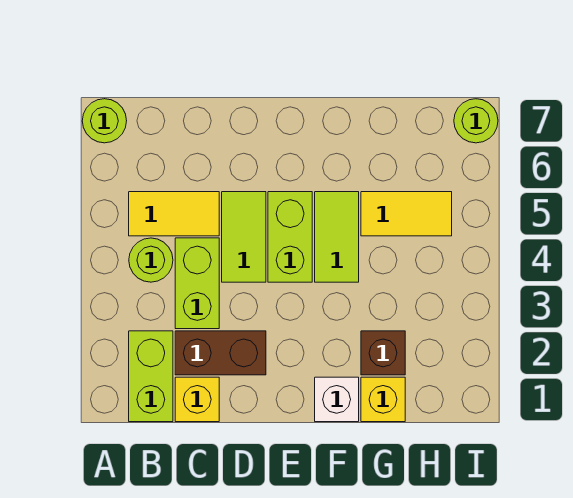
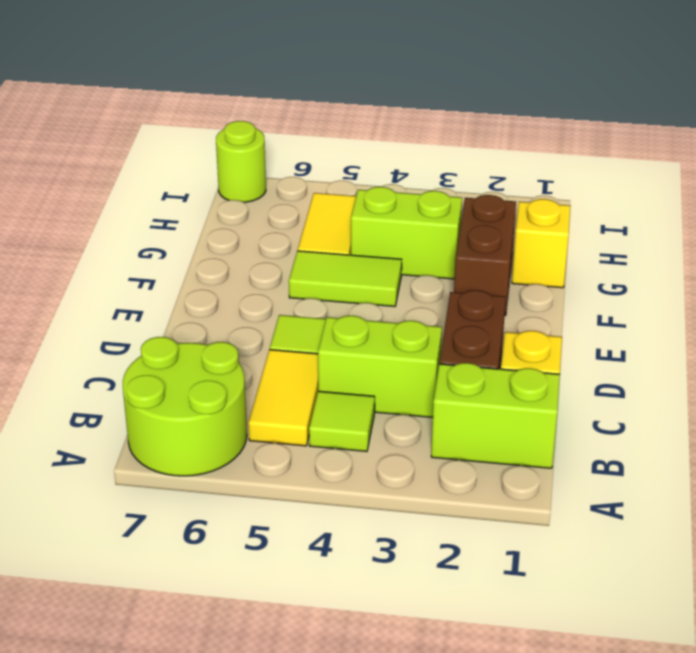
lime round brick A7 level 1 -> lime round brick A6:B7 level 1
lime round brick B4 level 1 -> lime tile B4 level 1
lime brick E4:E5 level 1 -> lime brick G3:G4 level 1
white brick F1 level 1 -> none
brown brick G2 level 1 -> brown brick F2:G2 level 1

